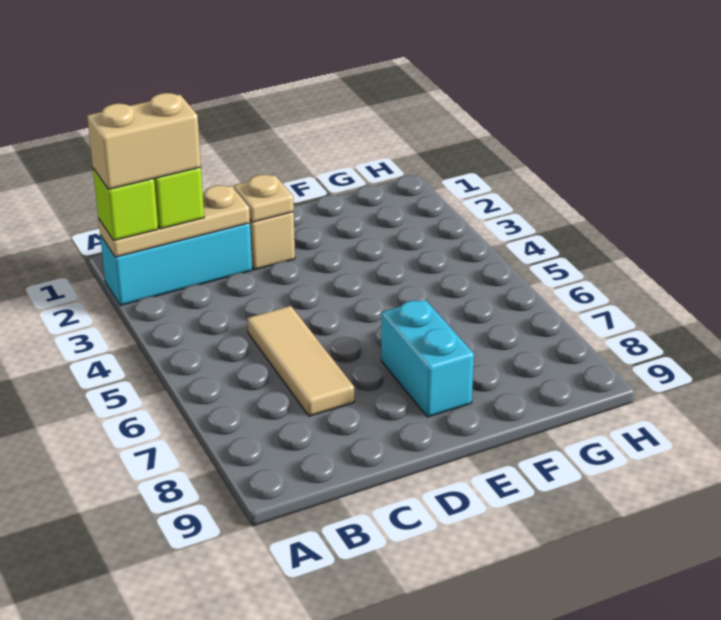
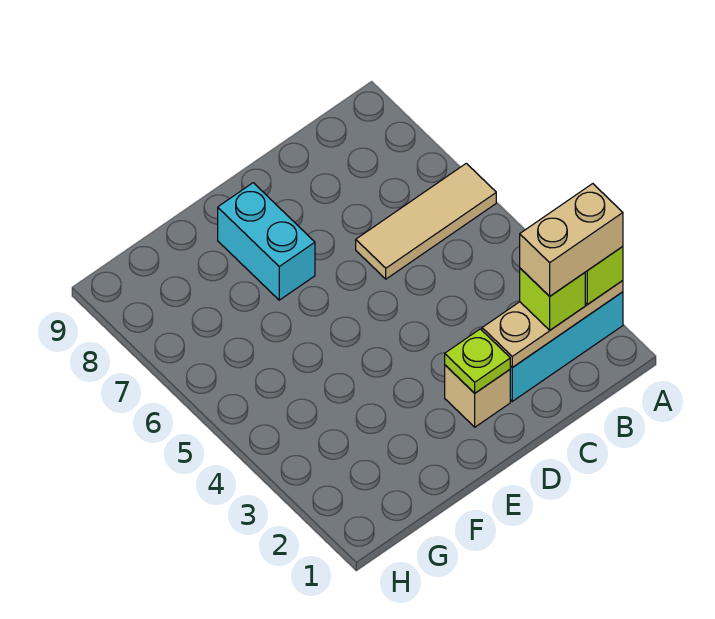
tan tile C5:C7 level 1 -> tan tile A6:C6 level 1
tan plate D2 level 2 -> lime plate D2 level 2

